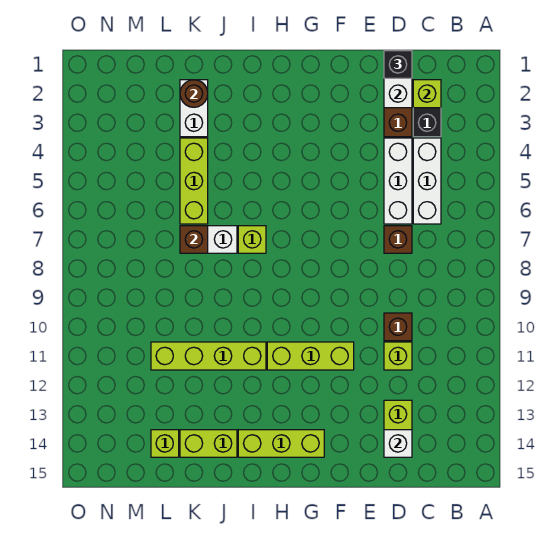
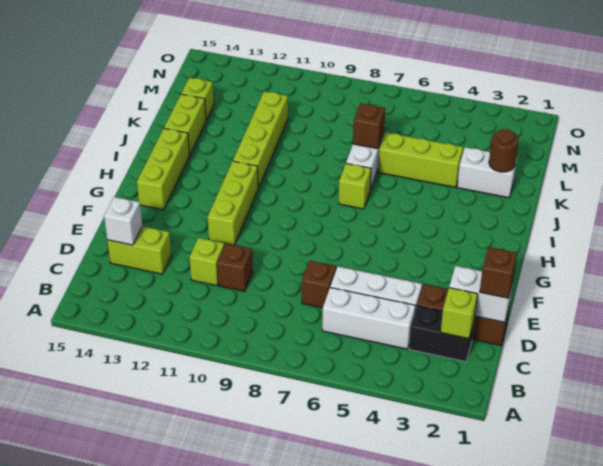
black brick D1 level 3 -> brown brick D1 level 3

